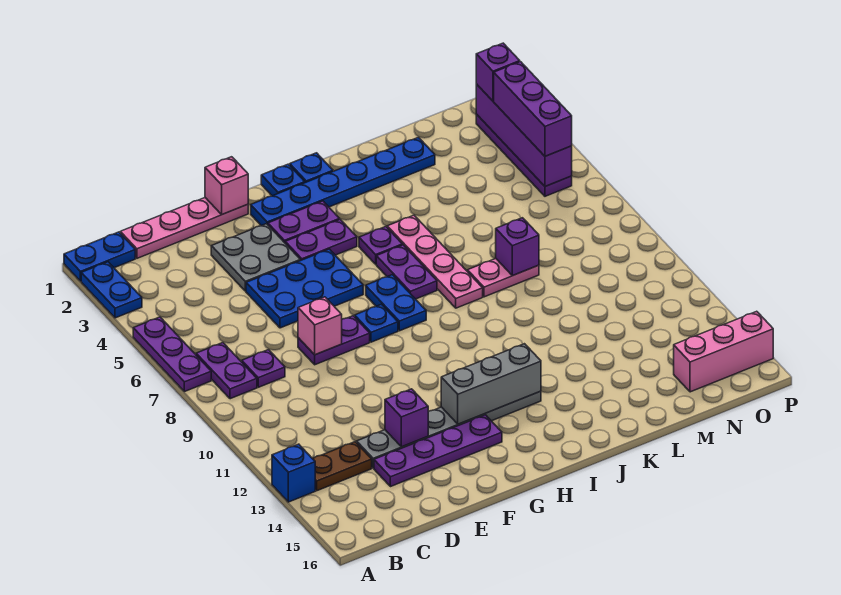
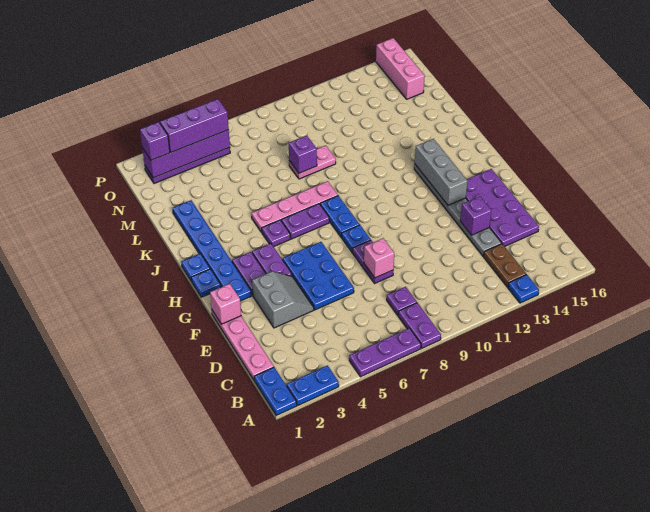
blue brick A13 level 1 -> blue plate A13 level 1
purple plate B7:B8 level 1 -> purple plate A8:B8 level 1
purple plate D14:G14 level 1 -> purple plate D14:G15 level 1
grey plate E3:F4 level 1 -> grey slope E3:F4 level 1 top 3
blue plate H7:H8 level 1 -> blue plate H8:I8 level 1
pink plate K8:L8 level 1 -> pink plate L8:L9 level 1

